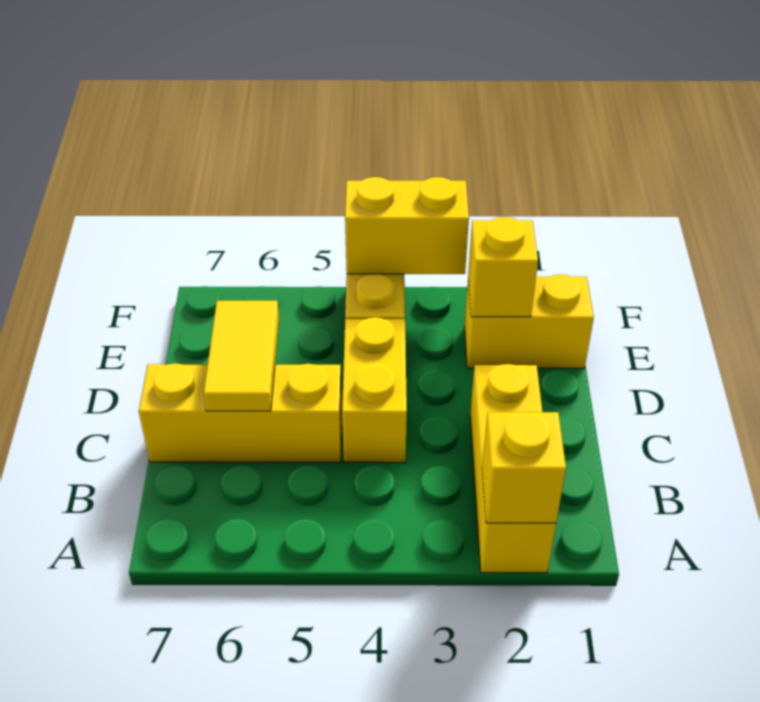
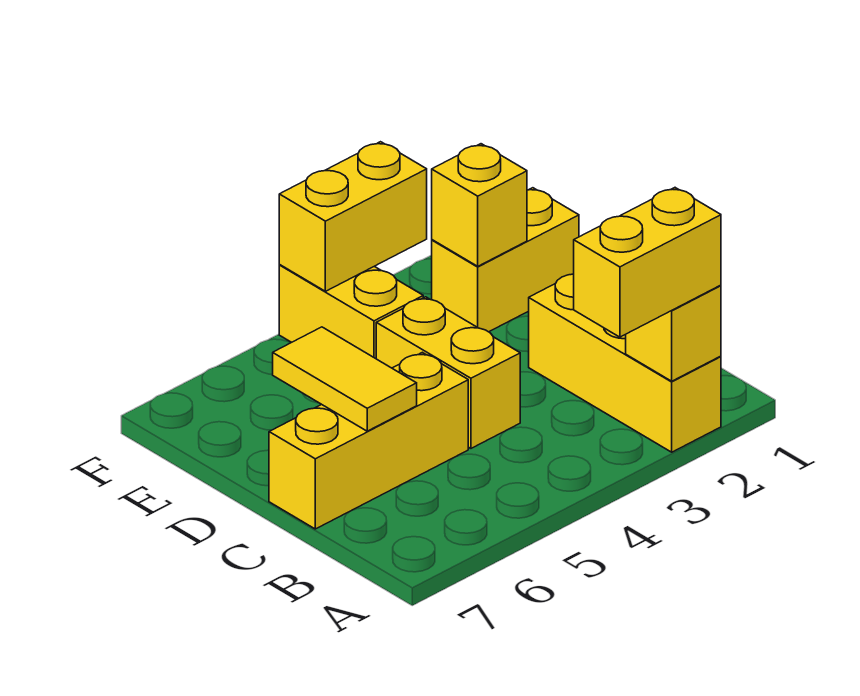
none -> yellow brick A2:A3 level 3

